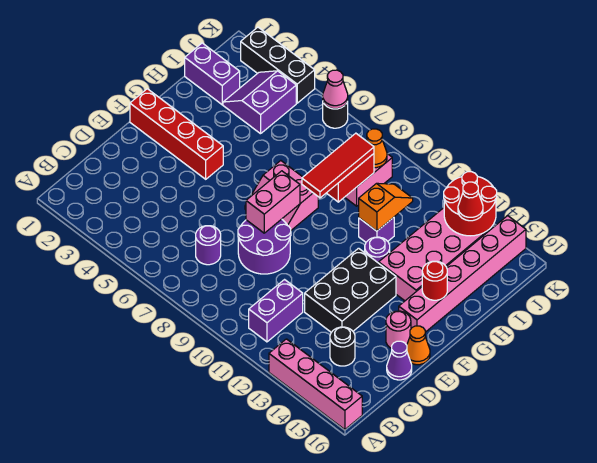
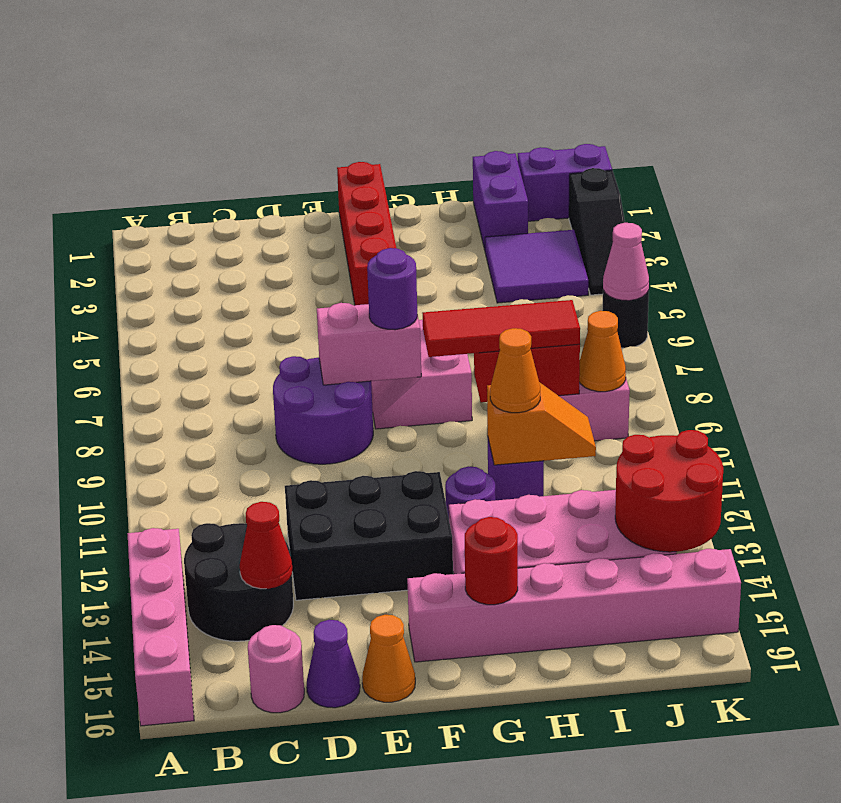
purple brick B11:C11 level 1 -> purple brick J1:K1 level 1
purple round brick C7 level 1 -> purple round brick F8 level 3
black round brick C14 level 1 -> black round brick B13:C14 level 1
pink round brick E15 level 1 -> pink round brick C16 level 1
none -> orange cone H11 level 3
purple slope I3:J4 level 1 top 4 -> purple tile I3:J4 level 1
red cone J14 level 3 -> red cone C14 level 2
black brick K2:K4 level 1 -> black slope K2:K4 level 1 top 2

